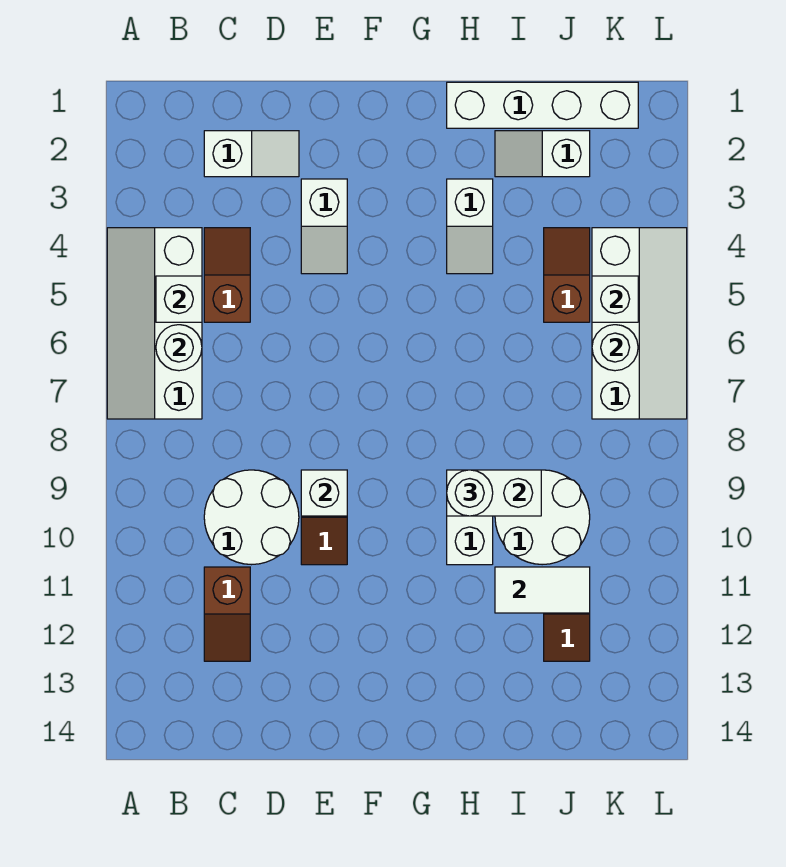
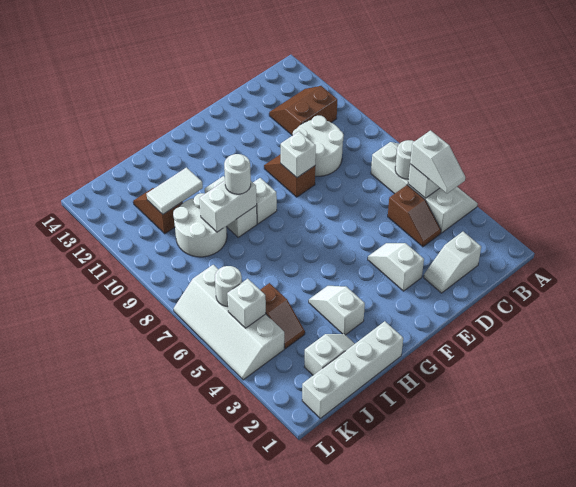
none -> white slope B4:B5 level 3 top 5
brown slope C11:C12 level 1 top 11 -> brown slope B11:C12 level 1 top 11
none -> white brick G9 level 1

